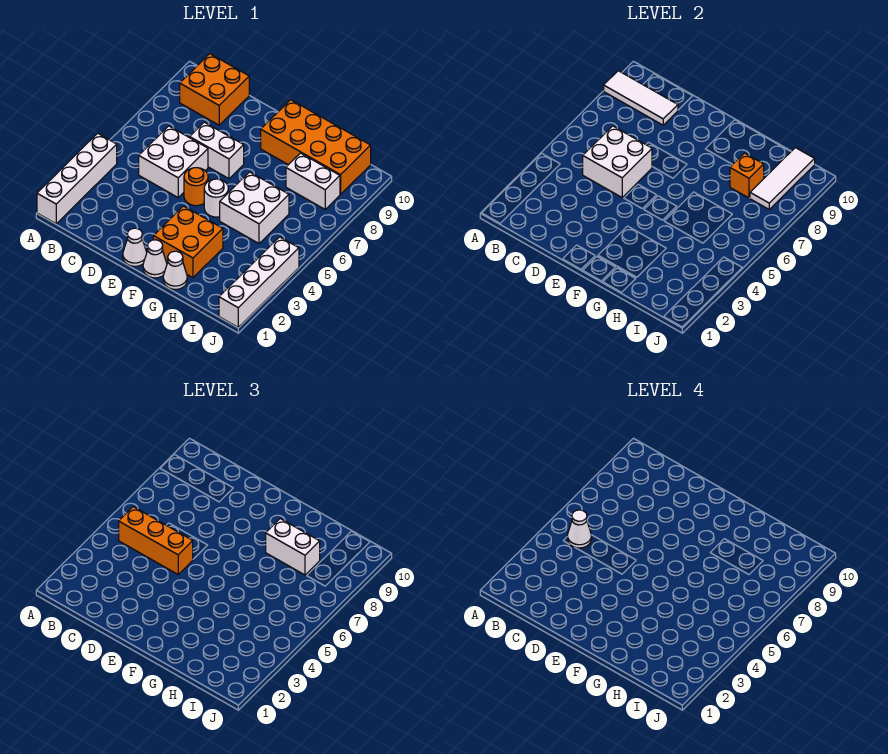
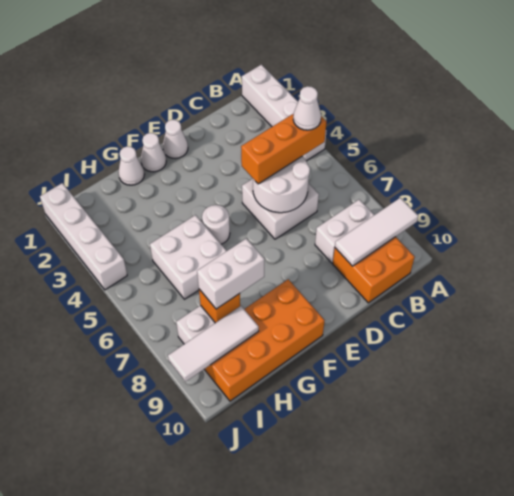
white brick C5:D6 level 2 -> white round brick C5:D6 level 2
white brick D7:E7 level 1 -> white brick B8:C8 level 1
orange round brick E5 level 1 -> none
orange brick F2:G3 level 1 -> none
white tile I8:I10 level 2 -> white tile H9:J9 level 2

